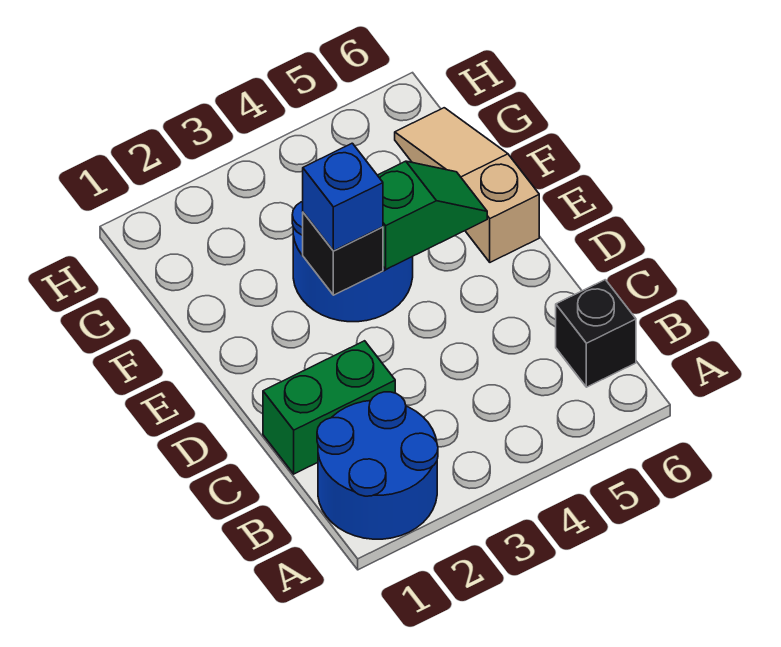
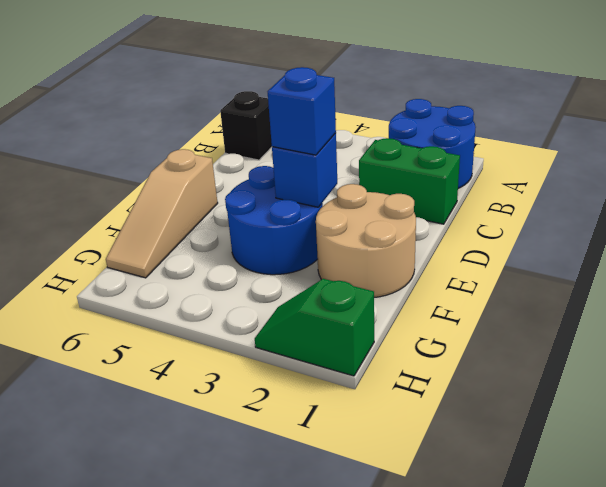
none -> tan round brick E1:F2 level 1
black brick E3 level 2 -> blue brick E3 level 2
green slope E4:E5 level 2 top 4 -> green slope H1:H2 level 1 top 1

